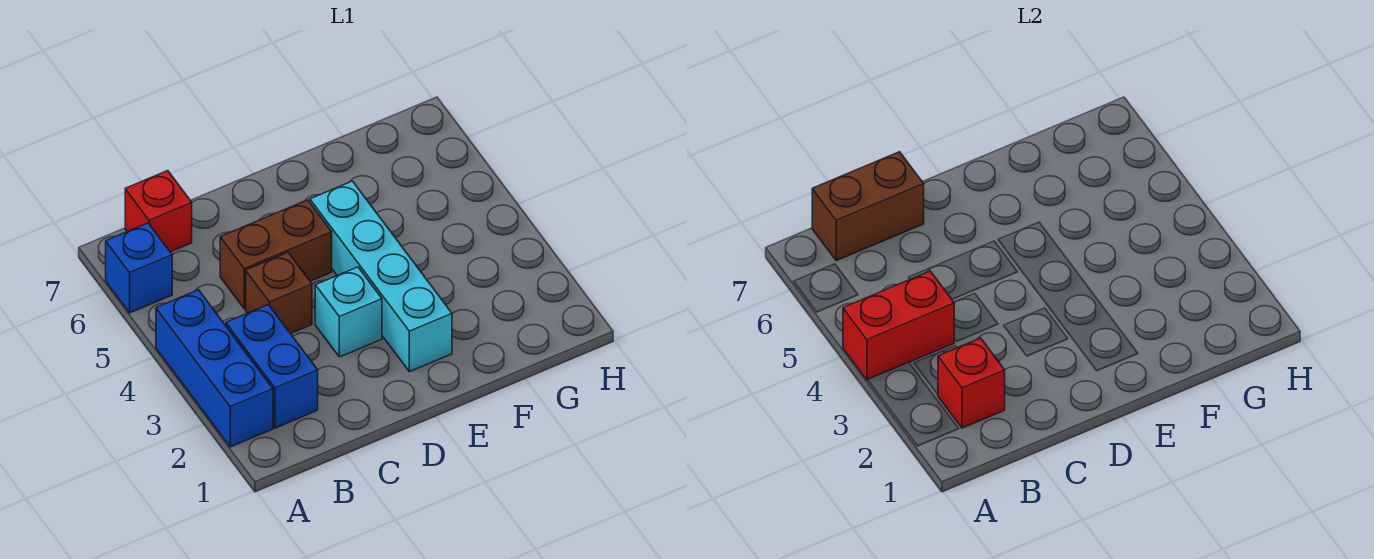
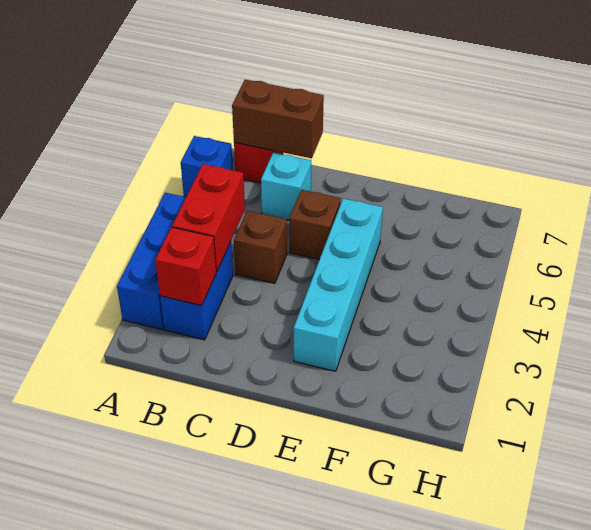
red brick A4:B4 level 2 -> red brick B3:B4 level 2
brown brick C5:D5 level 1 -> brown brick D5 level 1
cyan brick D3 level 1 -> cyan brick C6 level 1

